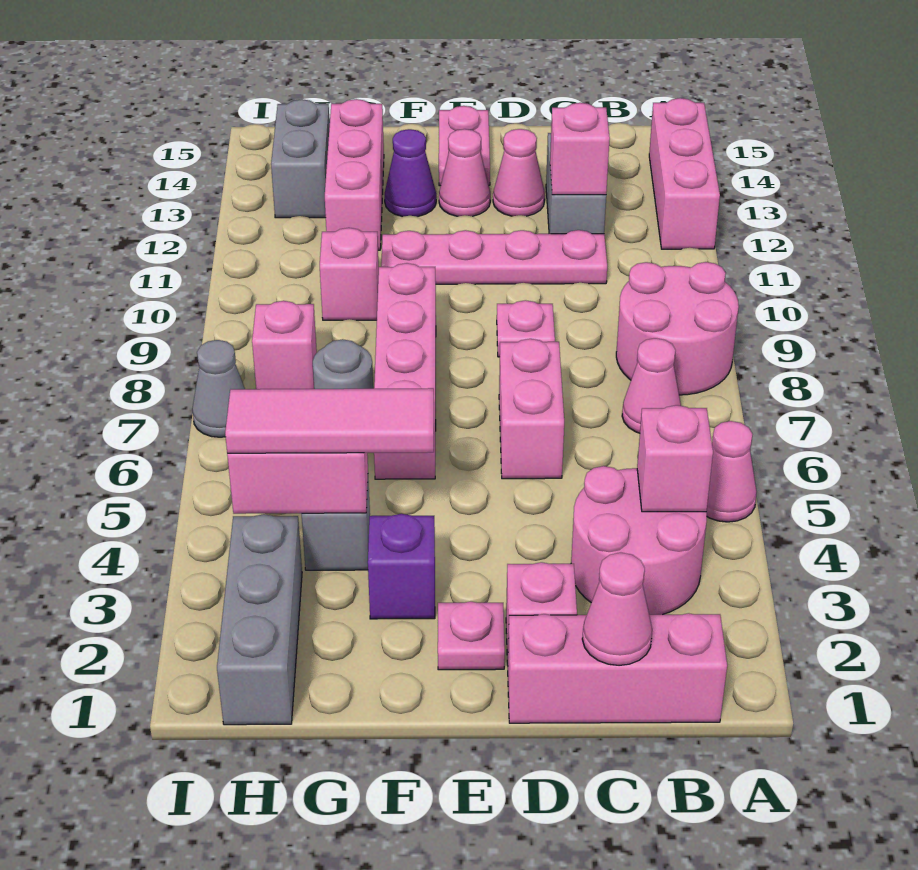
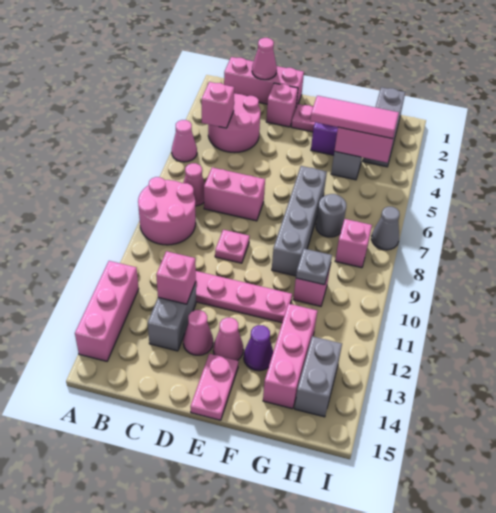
pink brick D6:D7 level 1 -> pink brick C7:D7 level 1
pink brick F6:F9 level 1 -> grey brick F6:F9 level 1
none -> grey plate G10 level 2

